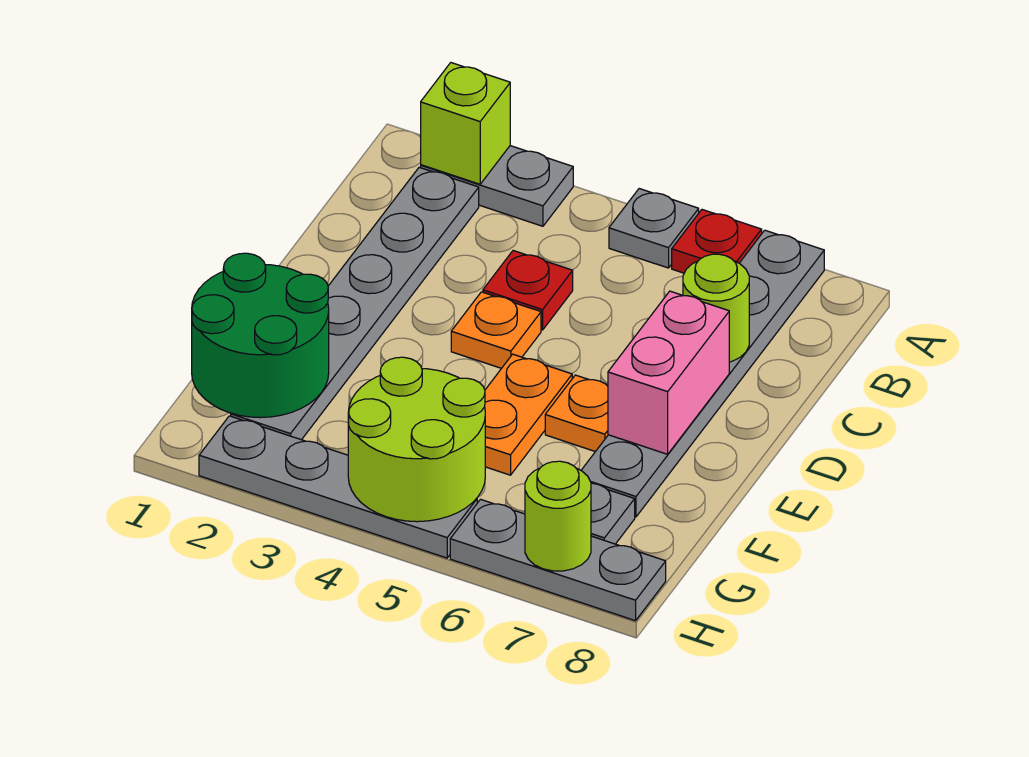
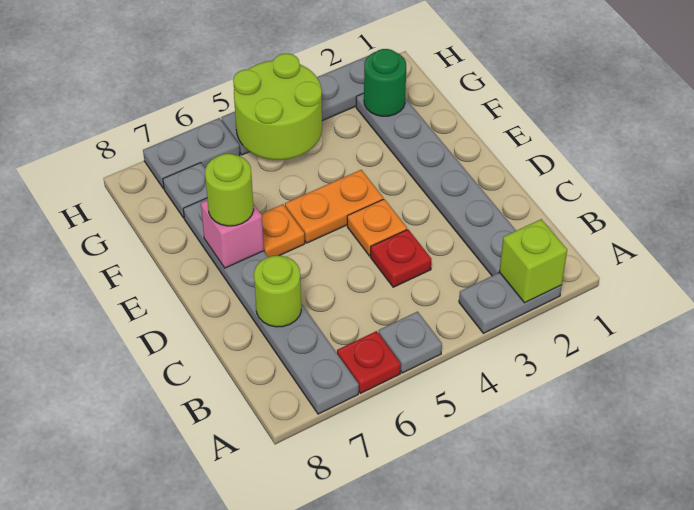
pink brick D7:E7 level 2 -> pink brick E7 level 2
orange plate E5:F5 level 1 -> orange plate E4:E5 level 1
green round brick F1:G2 level 2 -> green round brick G2 level 2
grey plate H6:H8 level 1 -> grey plate H6:H7 level 1
lime round brick H7 level 2 -> lime round brick E7 level 3

